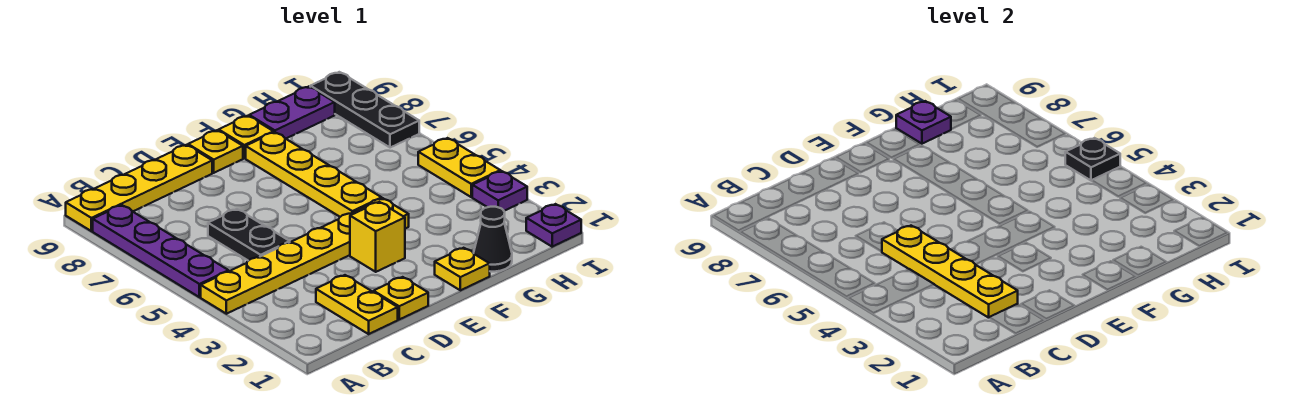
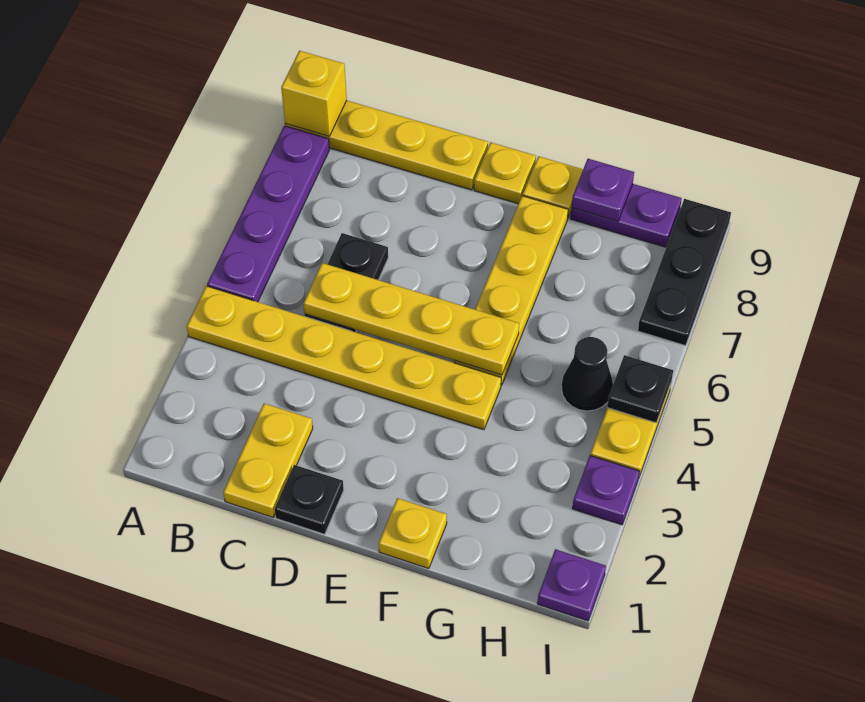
yellow plate C2:C5 level 2 -> yellow plate C5:F5 level 2
yellow plate D1 level 1 -> black plate D1 level 1
yellow brick E3 level 1 -> yellow brick A9 level 2
black cone G1 level 1 -> black cone H5 level 1

